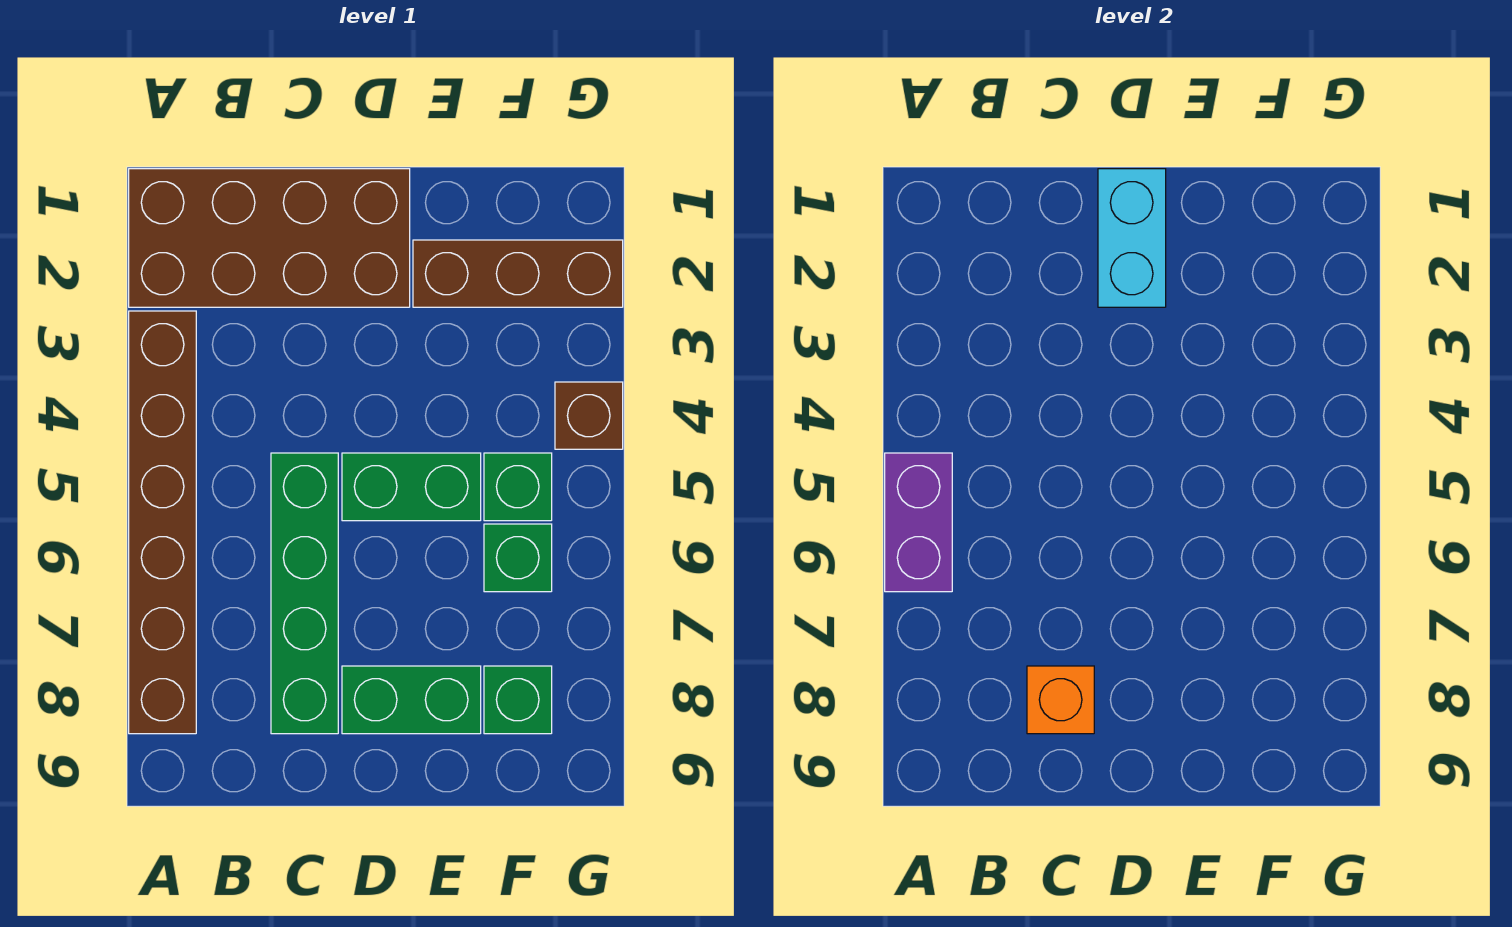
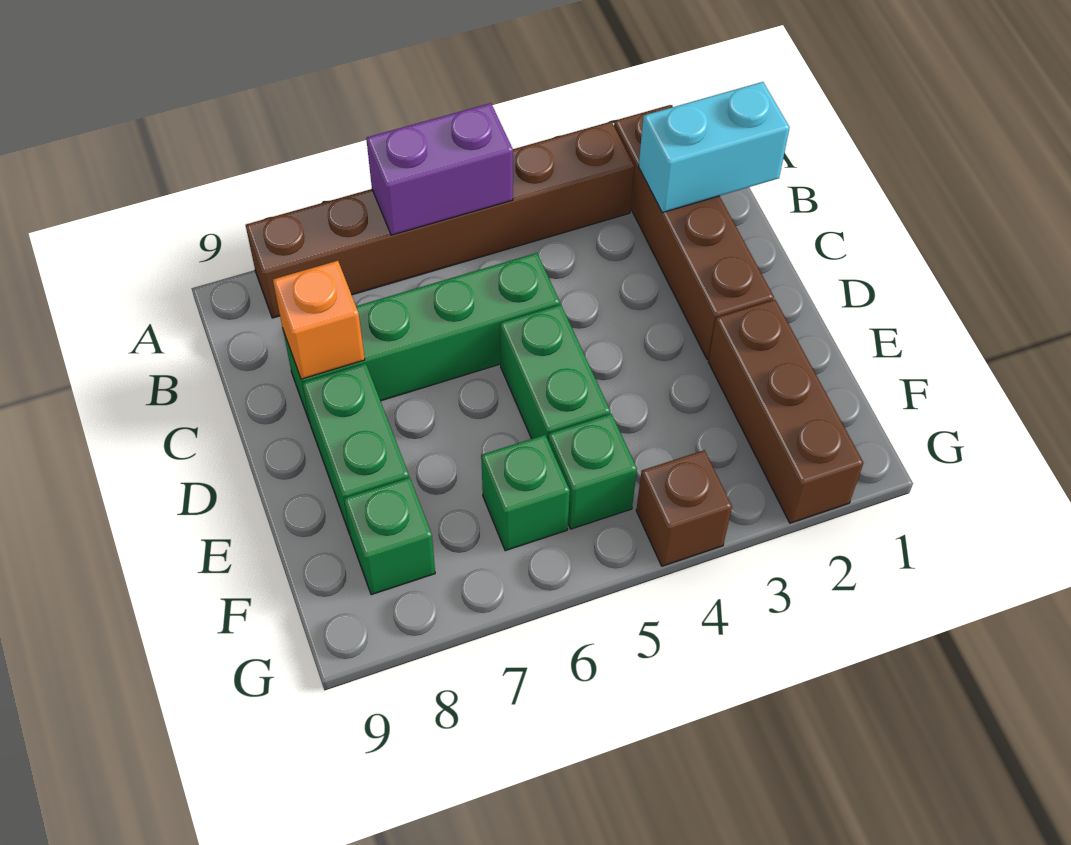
brown brick A1:D2 level 1 -> brown brick A2:D2 level 1
cyan brick D1:D2 level 2 -> cyan brick B1:B2 level 2

